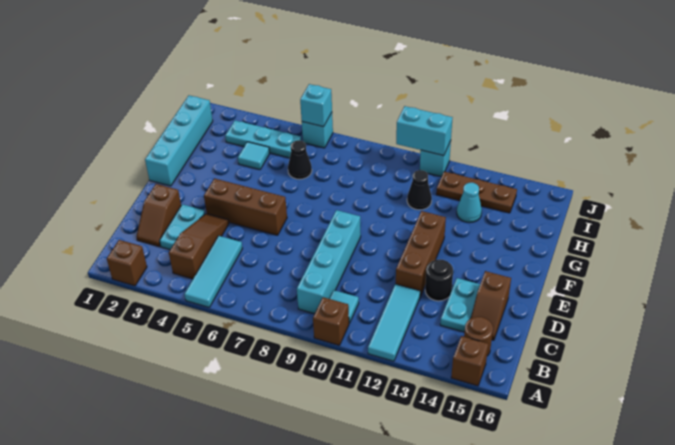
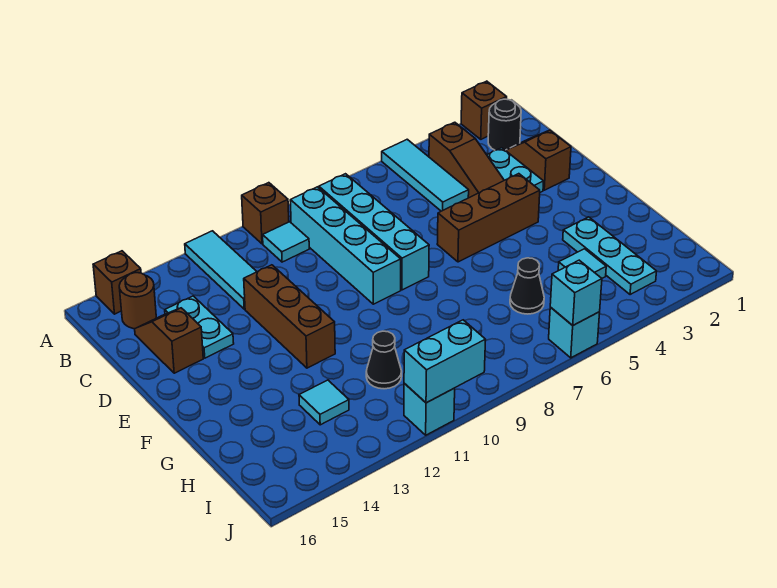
black round brick D13 level 1 -> black round brick B2 level 1
cyan brick F1:I1 level 1 -> cyan brick B8:E8 level 1
cyan cone H13 level 1 -> cyan tile H13 level 1
cyan plate I3:I5 level 1 -> cyan plate G3:I3 level 1
brown plate I12:I14 level 1 -> none

